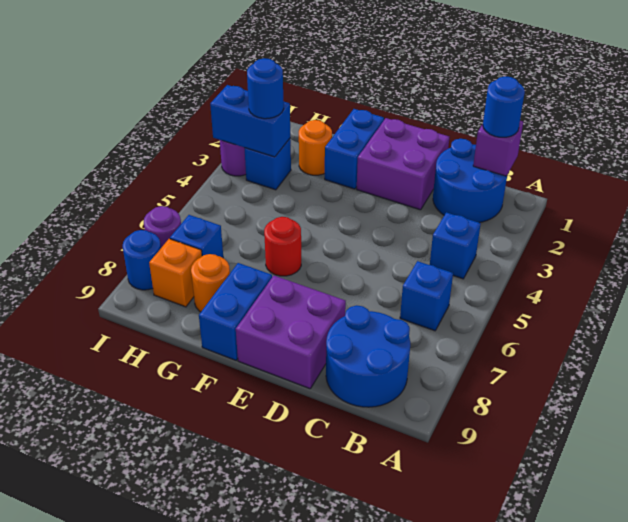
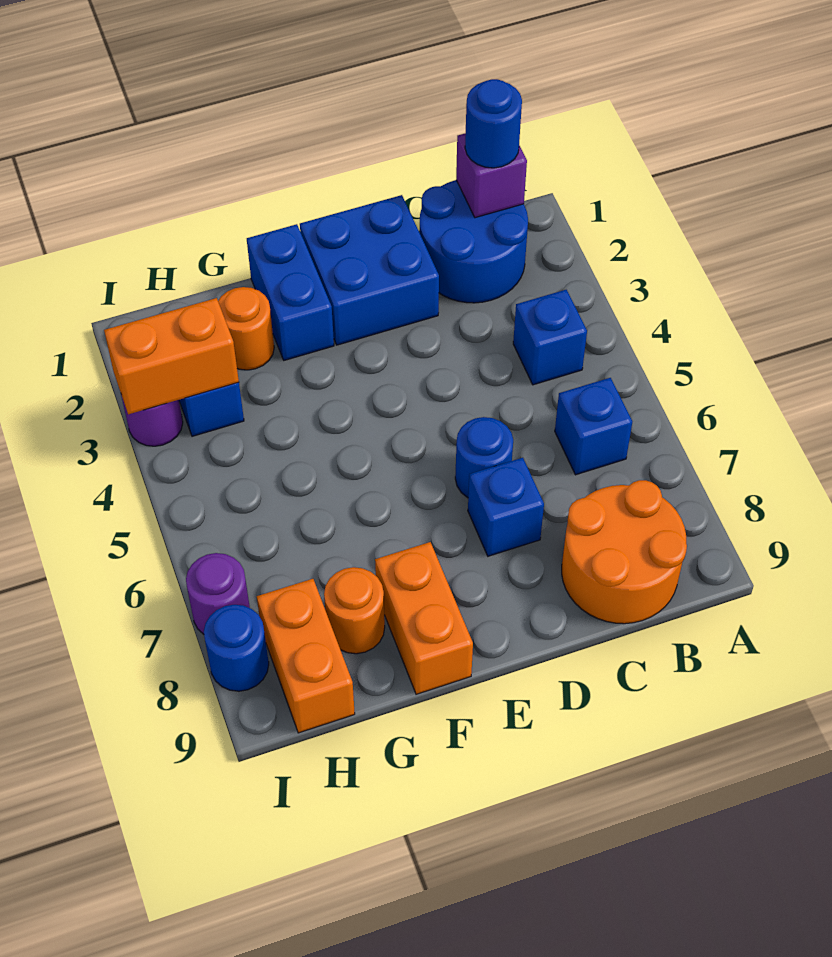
blue round brick B8:C9 level 1 -> orange round brick B8:C9 level 1
purple brick D1:E2 level 1 -> blue brick D1:E2 level 1
purple brick D8:E9 level 1 -> none
red round brick F6 level 1 -> none
blue brick F8:F9 level 1 -> orange brick F8:F9 level 1
blue brick H3:I3 level 2 -> orange brick H3:I3 level 2
blue round brick H3 level 3 -> blue round brick D6 level 1
blue brick H7 level 1 -> blue brick D7 level 1
orange brick H8 level 1 -> orange brick H8:H9 level 1

